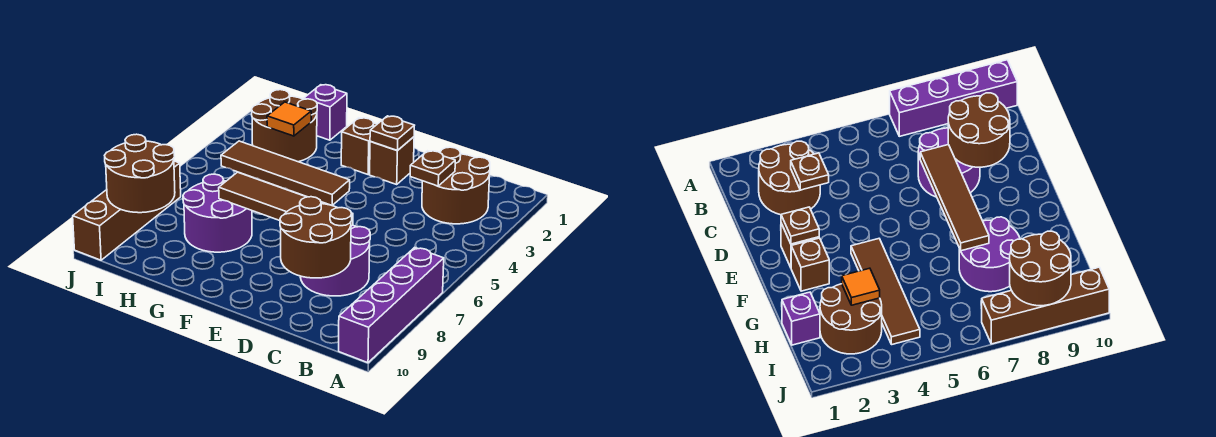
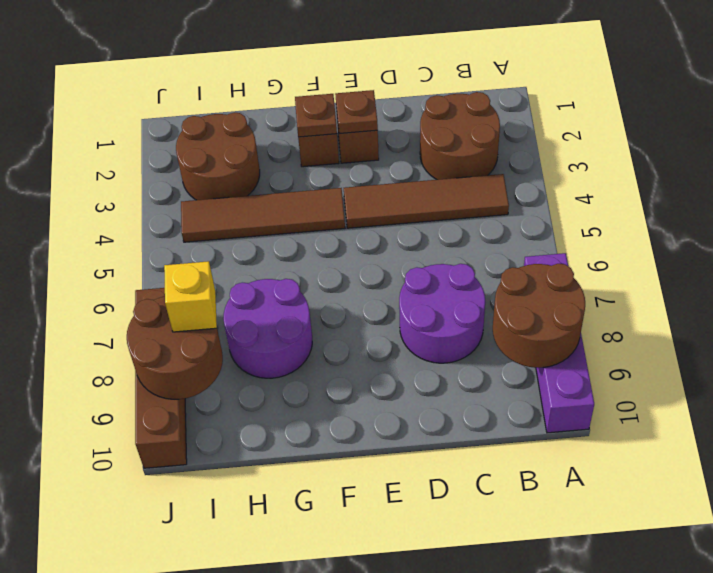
brown plate C3 level 2 -> brown plate F2 level 2
brown round brick C8:D9 level 2 -> brown round brick A8:B9 level 2
brown tile D7:G7 level 2 -> brown tile B4:E4 level 1
purple brick H1 level 1 -> none
orange tile H3 level 2 -> none
none -> yellow brick I8 level 3

